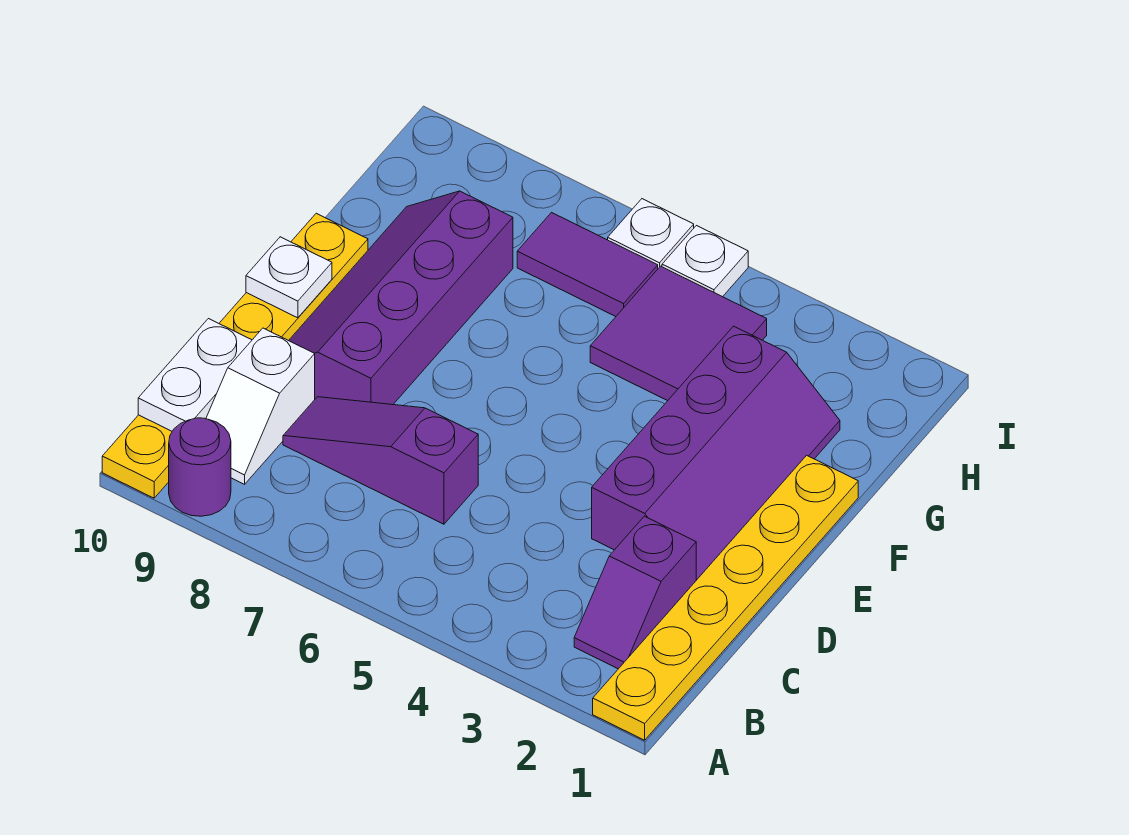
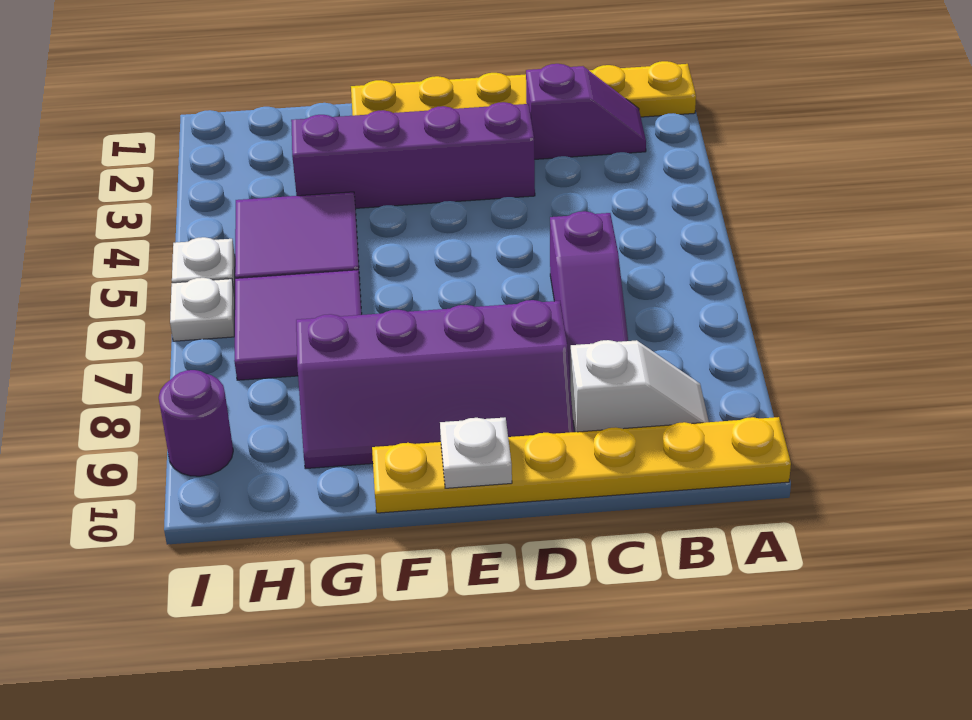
purple round brick A9 level 1 -> purple round brick I9 level 1
white plate B10:C10 level 2 -> none
purple tile H6:H7 level 1 -> purple tile G6:H7 level 1

